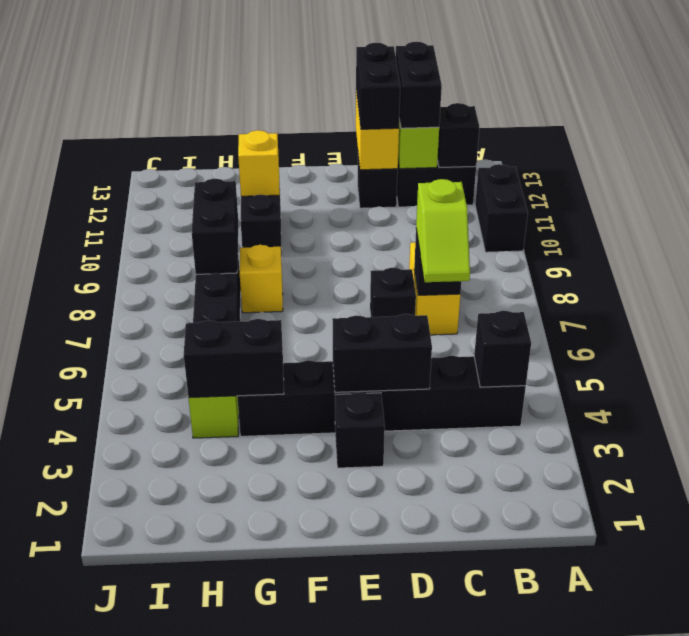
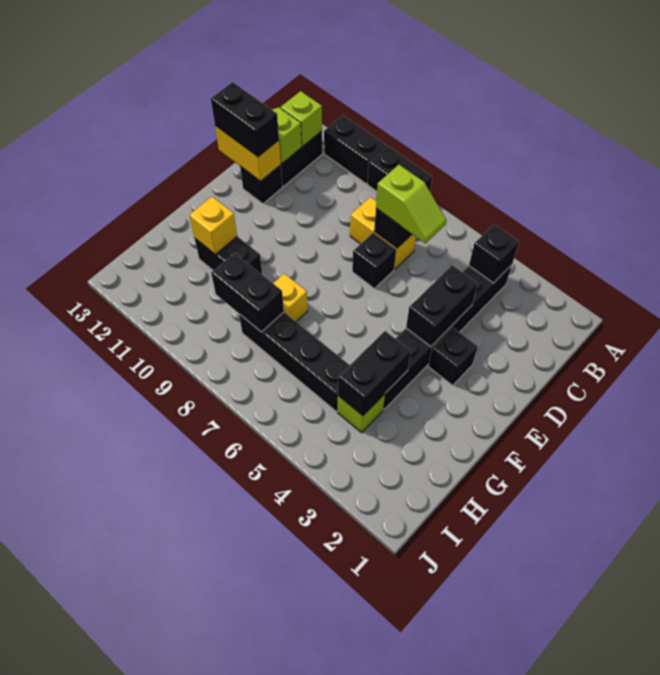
black brick B12 level 2 -> lime brick B12 level 2
black brick C12:C13 level 3 -> black brick A8:A9 level 1

